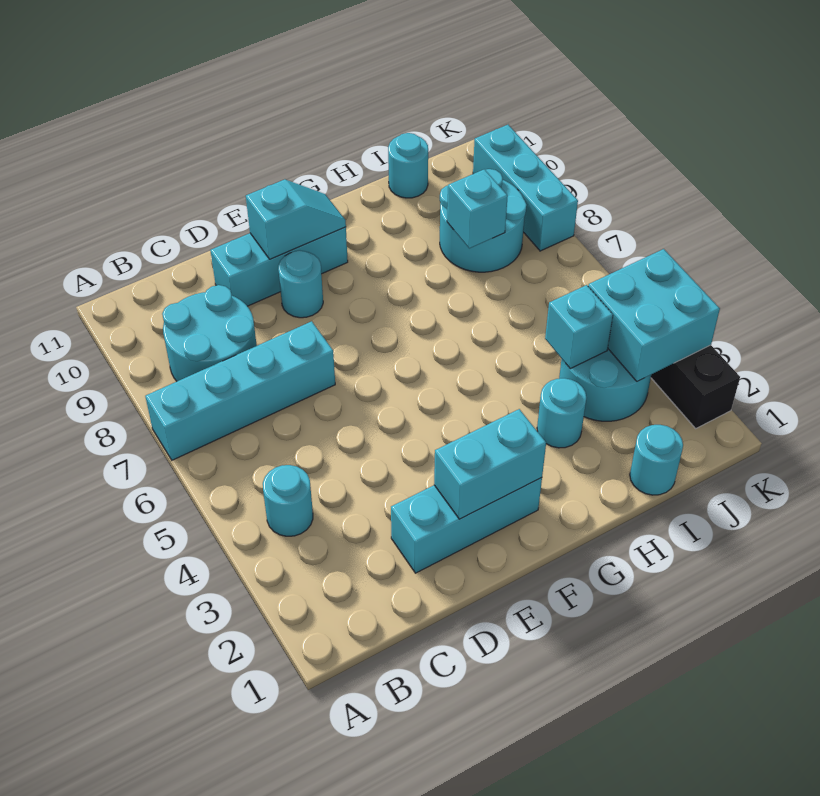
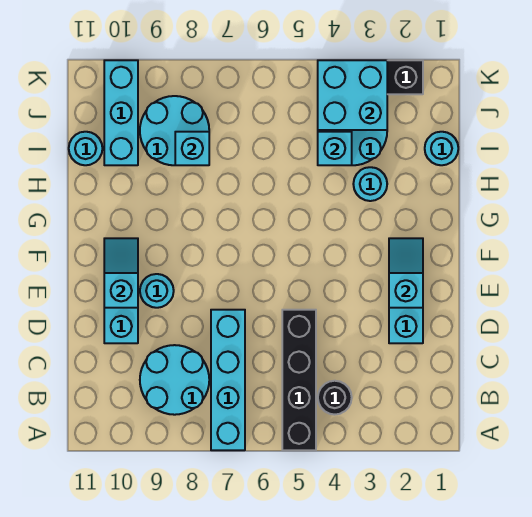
none -> black brick A5:D5 level 1
cyan round brick B4 level 1 -> black round brick B4 level 1
cyan brick E2:F2 level 2 -> cyan slope E2:F2 level 2 top E
cyan brick K8:K10 level 1 -> cyan brick I10:K10 level 1

